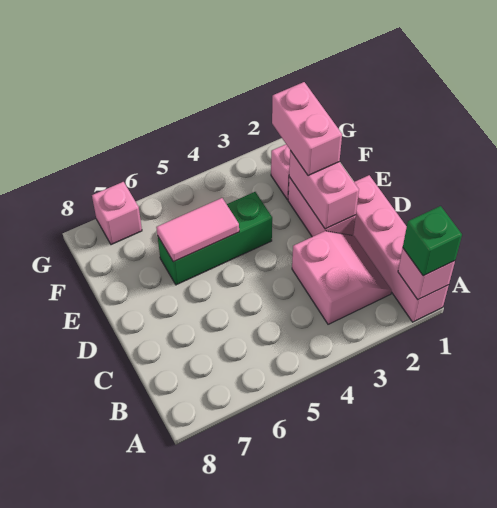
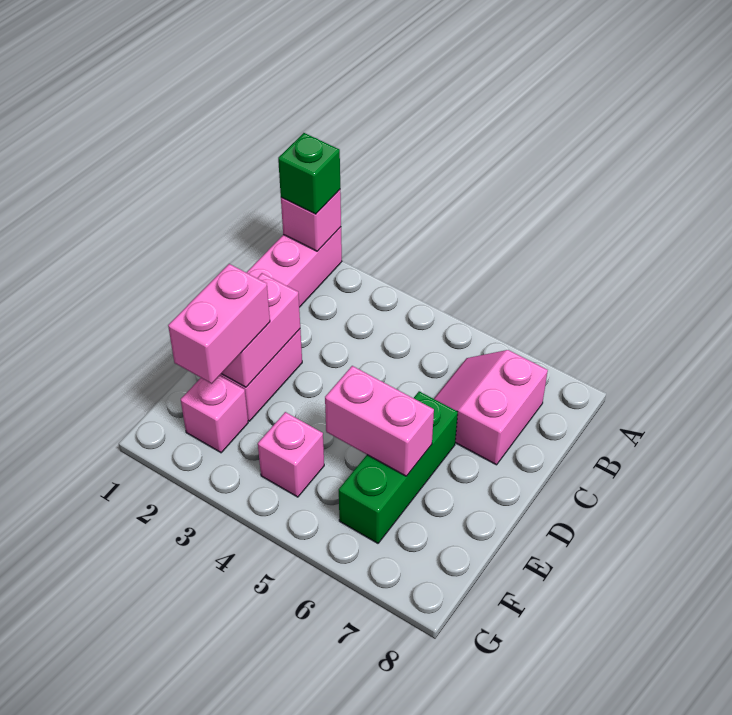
pink slope B2:C3 level 1 top 3 -> pink slope B6:C7 level 1 top 7
green brick E4:E6 level 1 -> green brick D6:F6 level 1
pink tile E5:E6 level 2 -> pink brick E5:E6 level 2
pink brick G7 level 1 -> pink brick F4 level 1

